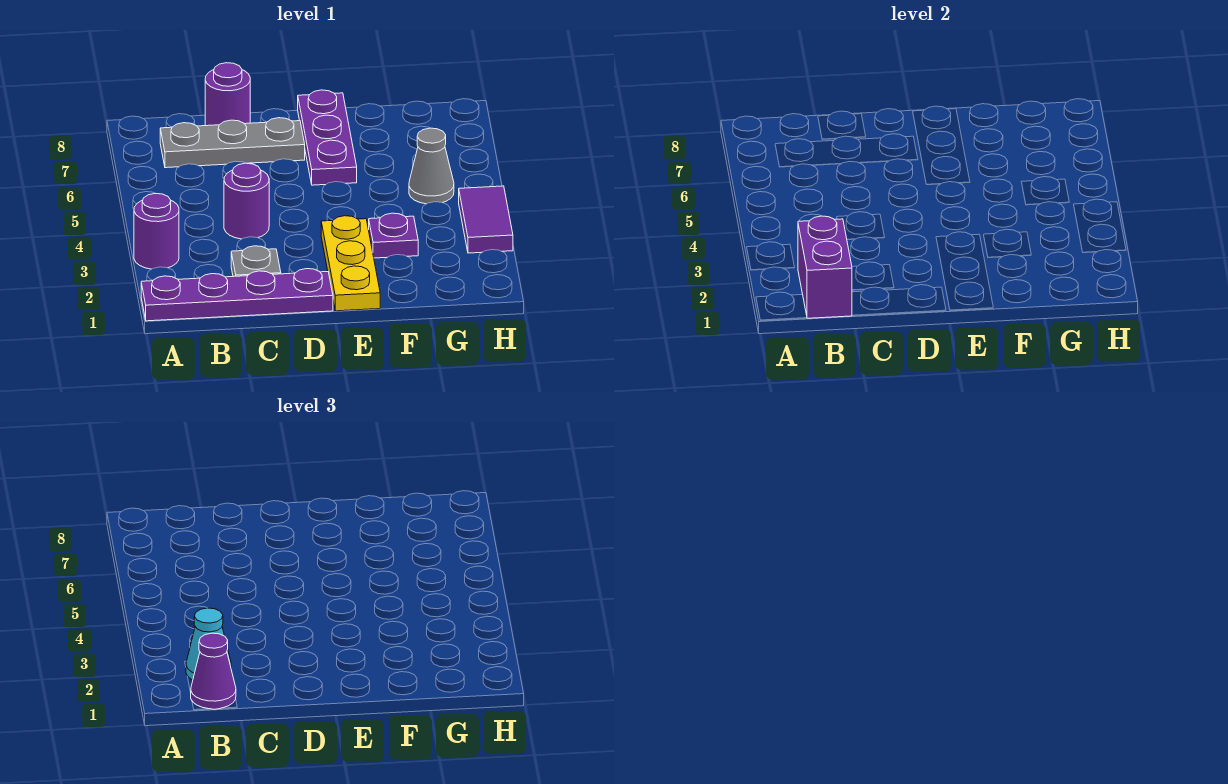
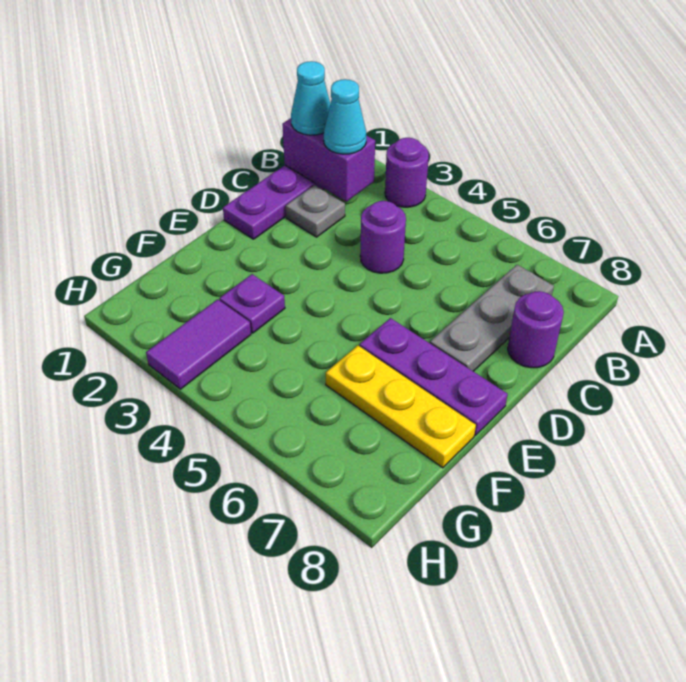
purple cone B1 level 3 -> cyan cone B1 level 3
yellow plate E1:E3 level 1 -> yellow plate F6:F8 level 1
grey cone G5 level 1 -> none
purple tile H3:H4 level 1 -> purple tile G3:H3 level 1

